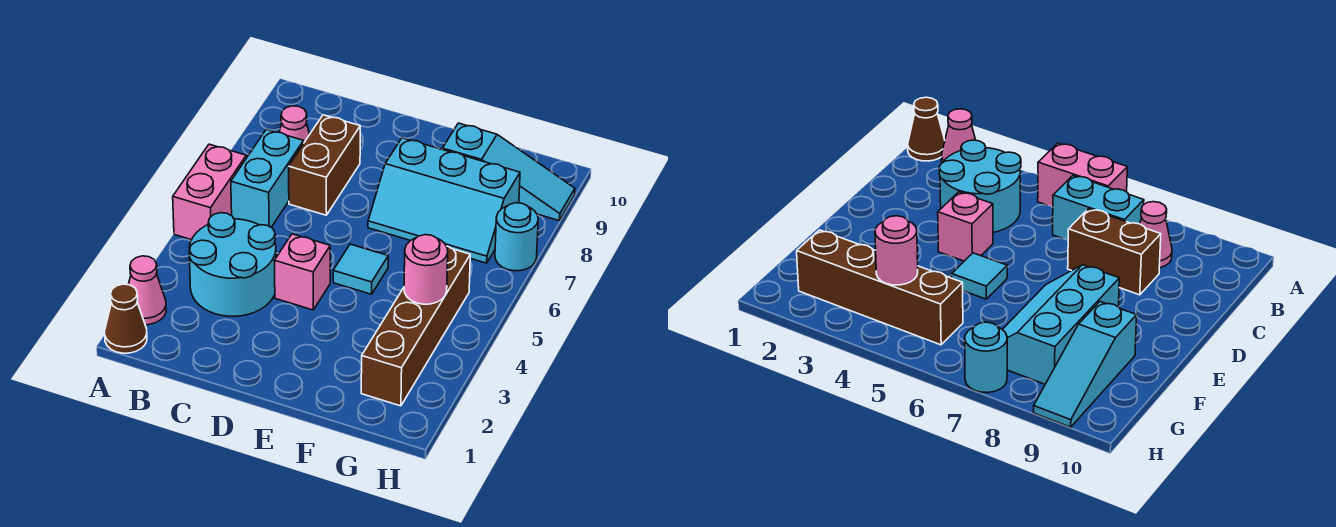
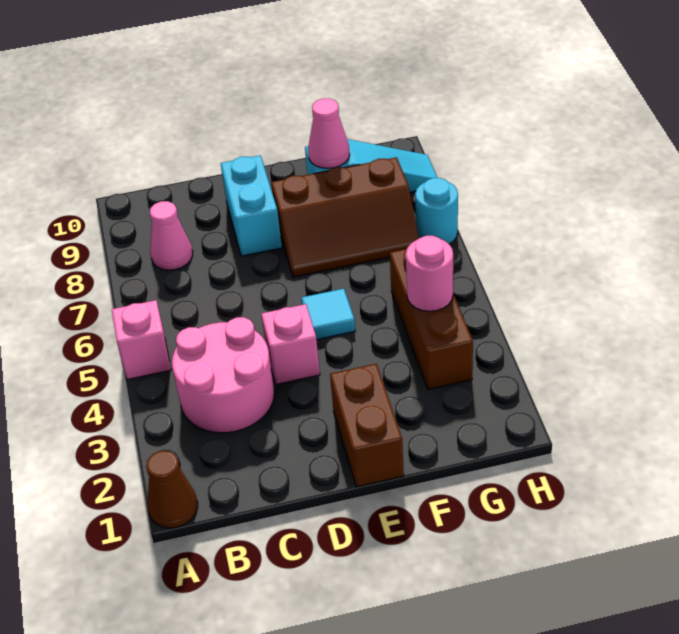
pink cone A2 level 1 -> pink cone F9 level 2
pink brick A5:A6 level 1 -> pink brick A5 level 1
cyan round brick B3:C4 level 1 -> pink round brick B3:C4 level 1
cyan brick B6:B7 level 1 -> cyan brick D8:D9 level 1
brown brick C7:C8 level 1 -> brown brick E1:E2 level 1
cyan slope E7:G8 level 1 top 8 -> brown slope E7:G8 level 1 top 8
brown brick G2:G5 level 1 -> brown brick G3:G5 level 1

